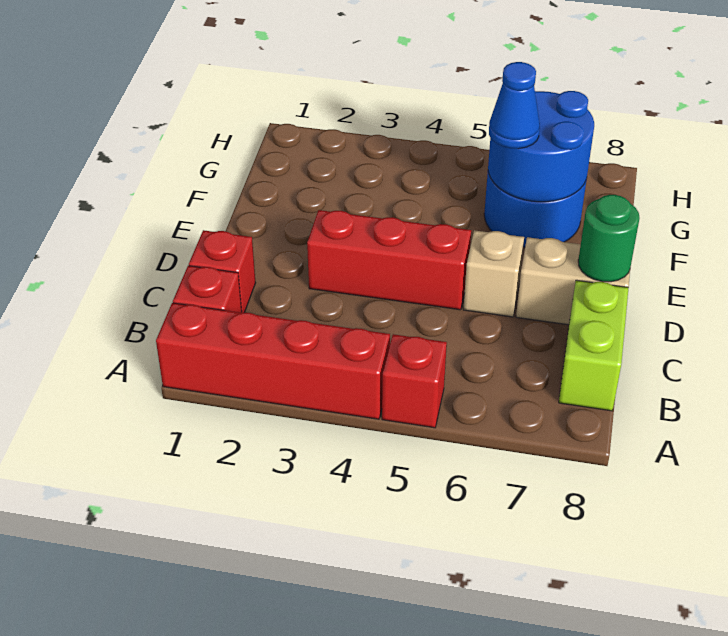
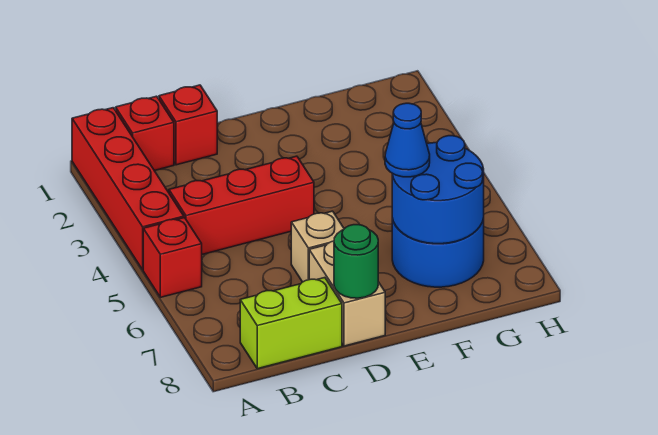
red brick D3:D5 level 1 -> red brick B4:D4 level 1

